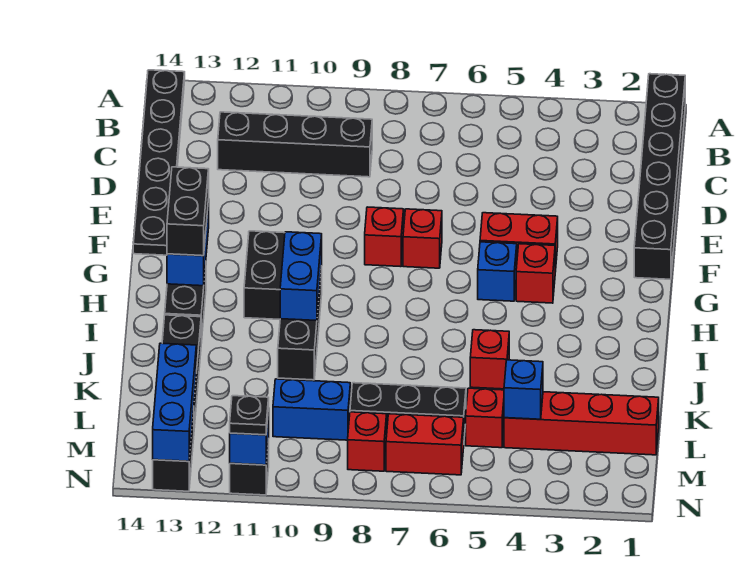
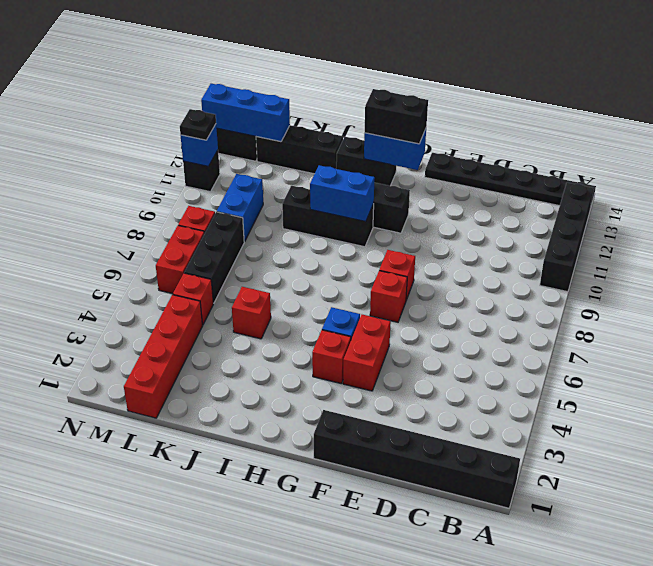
black brick C9:C12 level 1 -> black brick A10:A13 level 1
blue brick L4 level 2 -> none

